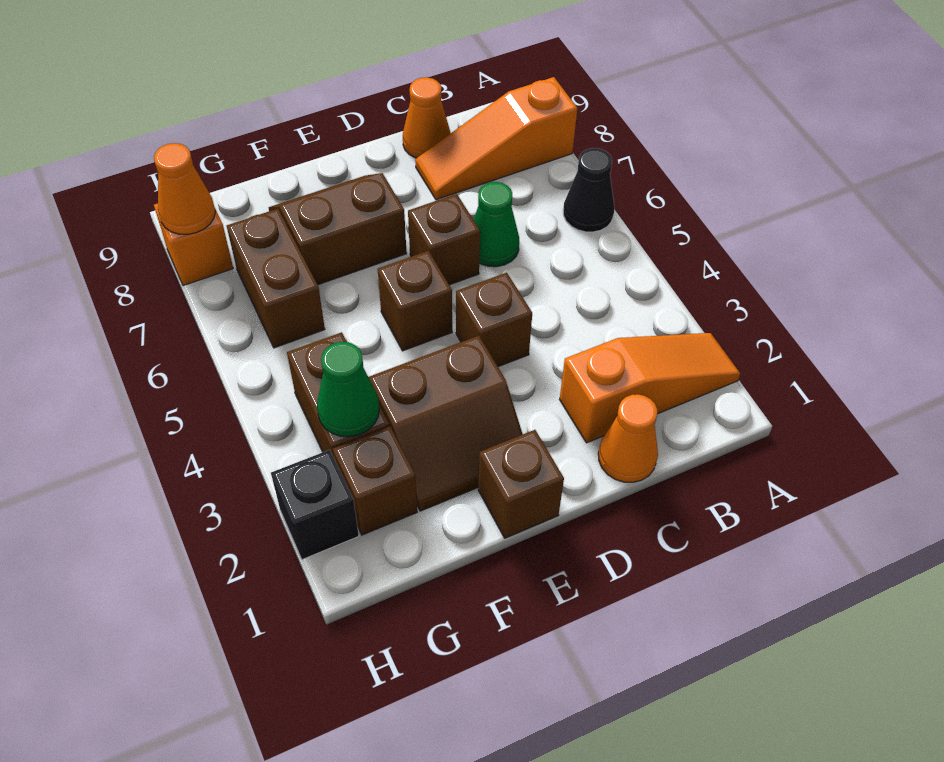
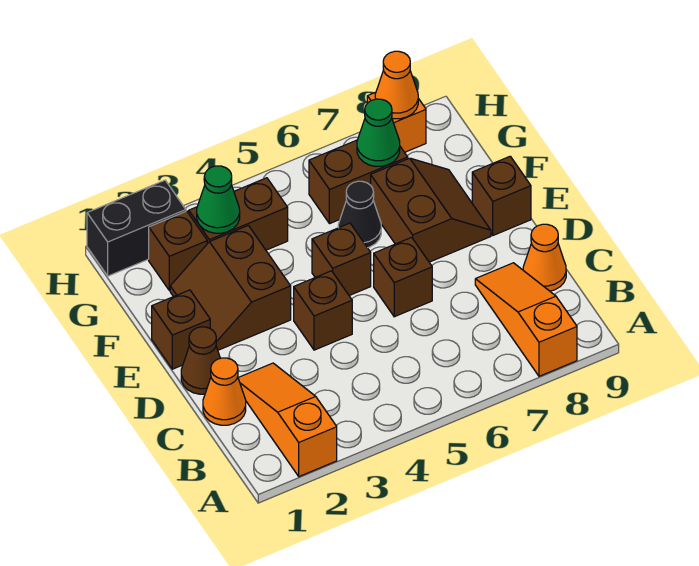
orange slope A2:C2 level 1 top C -> orange slope A2:C2 level 1 top A
black cone A6 level 1 -> black cone F6 level 1
green cone C6 level 1 -> green cone G7 level 2
none -> brown cone D1 level 1
none -> brown brick E9 level 1
black brick H2 level 1 -> black brick H1:H2 level 1

